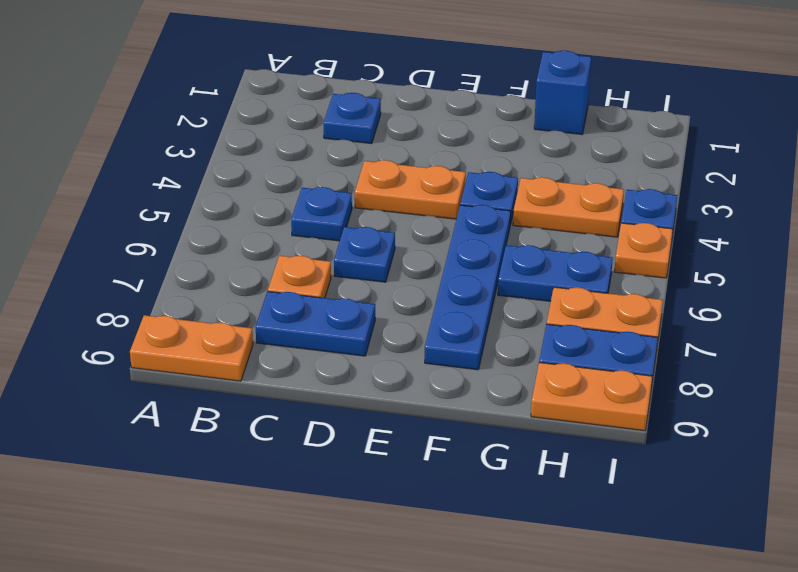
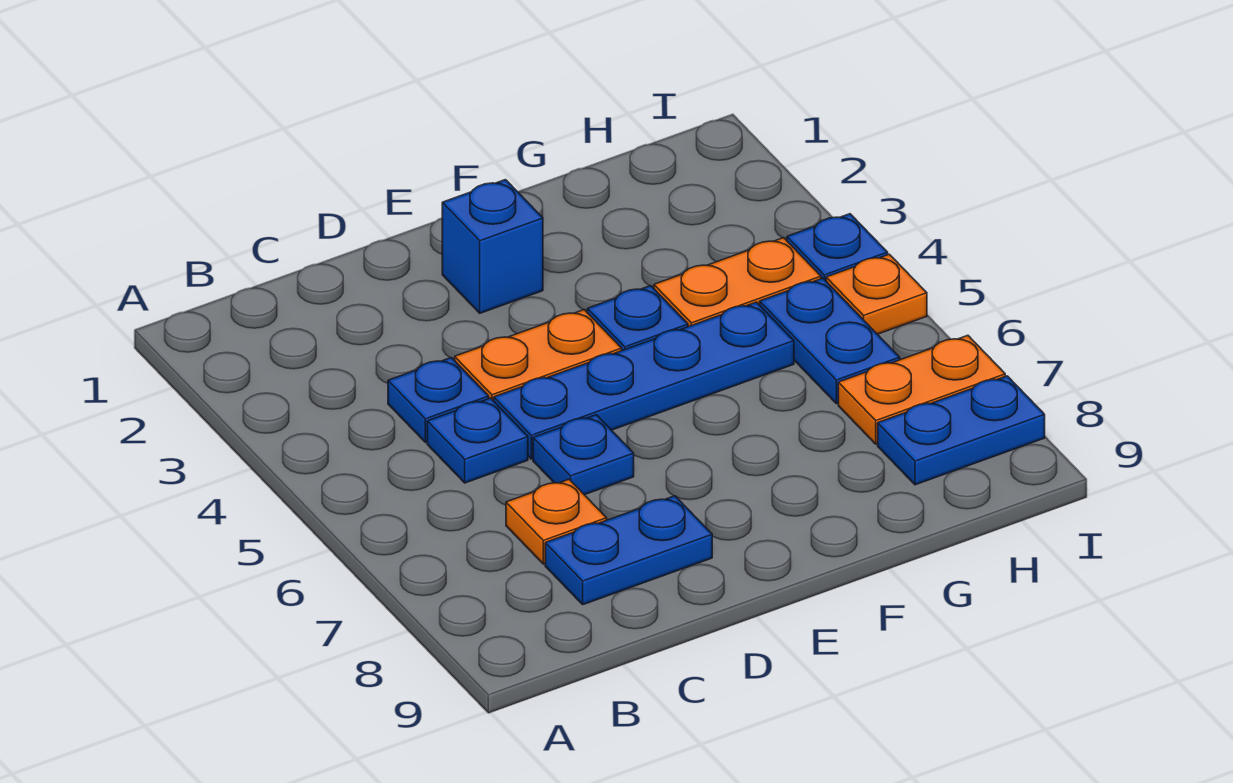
orange plate A9:B9 level 1 -> none
blue plate C2 level 1 -> blue plate C4 level 1
blue plate F5:F8 level 1 -> blue plate D5:G5 level 1
blue brick G1 level 1 -> blue brick E2 level 1
blue plate G6:H6 level 1 -> blue plate H5:H6 level 1
orange plate H9:I9 level 1 -> none

